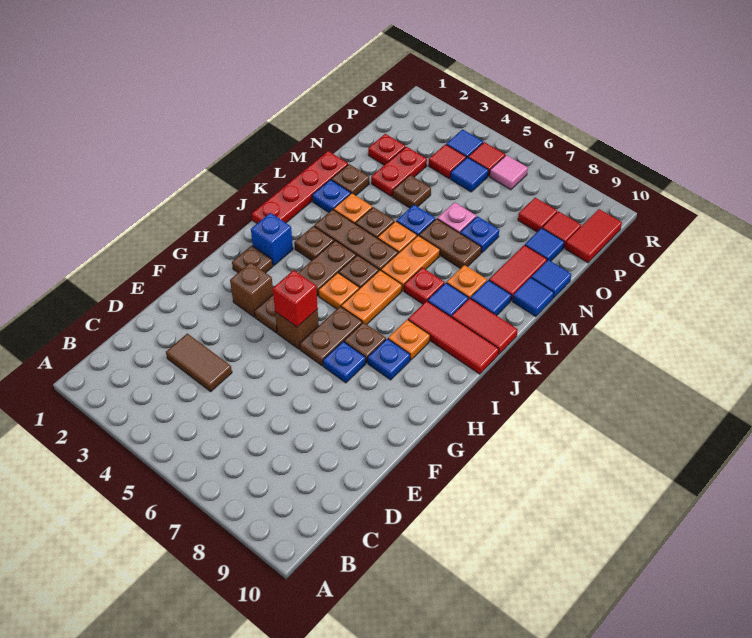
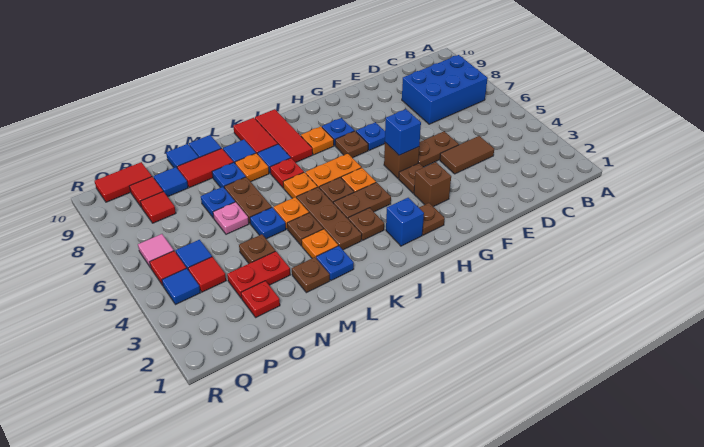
none -> blue brick B7:D8 level 1
brown tile D3:D4 level 1 -> brown tile D4:E4 level 1
red brick G5 level 2 -> blue brick G5 level 2
brown plate G6:H6 level 1 -> brown plate E5:F5 level 1
red plate J1:M1 level 1 -> none
orange plate K6:L6 level 1 -> orange plate K6 level 1
none -> blue plate M8 level 1

